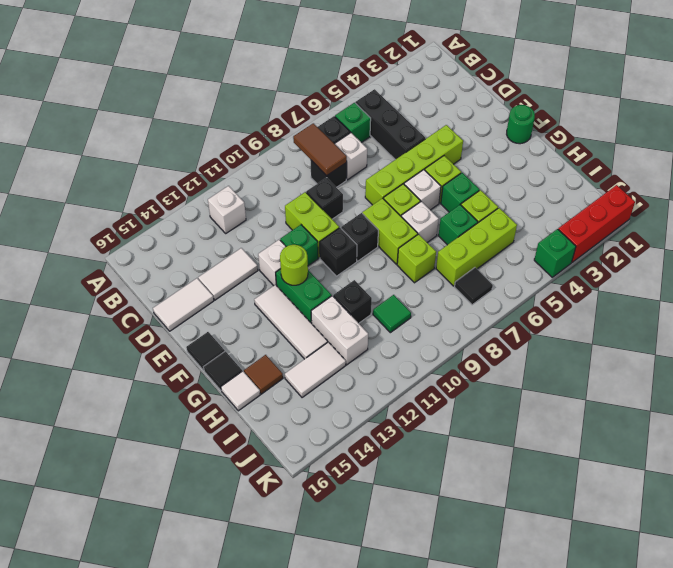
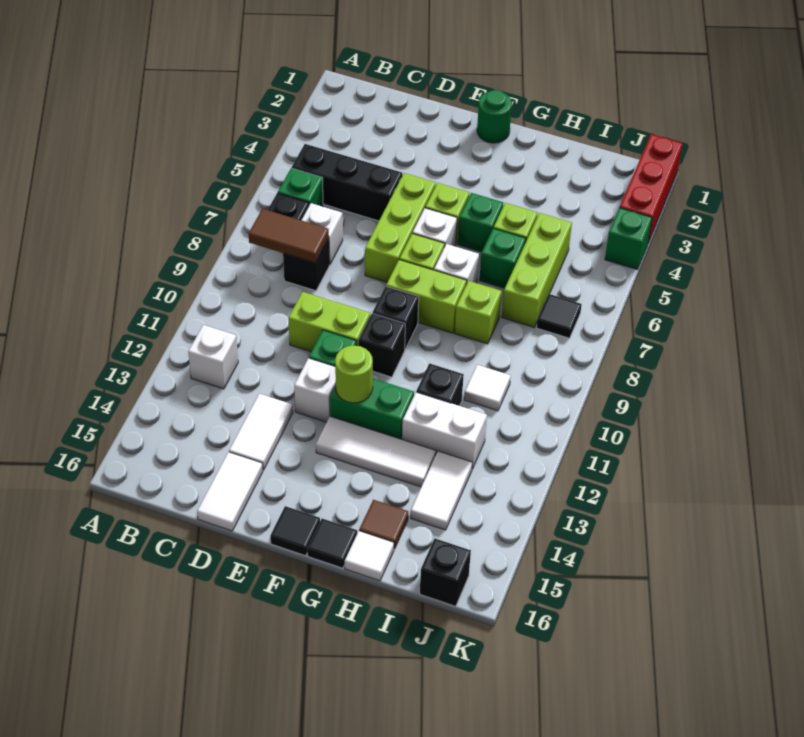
black brick D9 level 1 -> black brick J16 level 1
lime brick E4:E7 level 1 -> lime brick E5:E7 level 1
green tile I10 level 1 -> white tile I10 level 1

